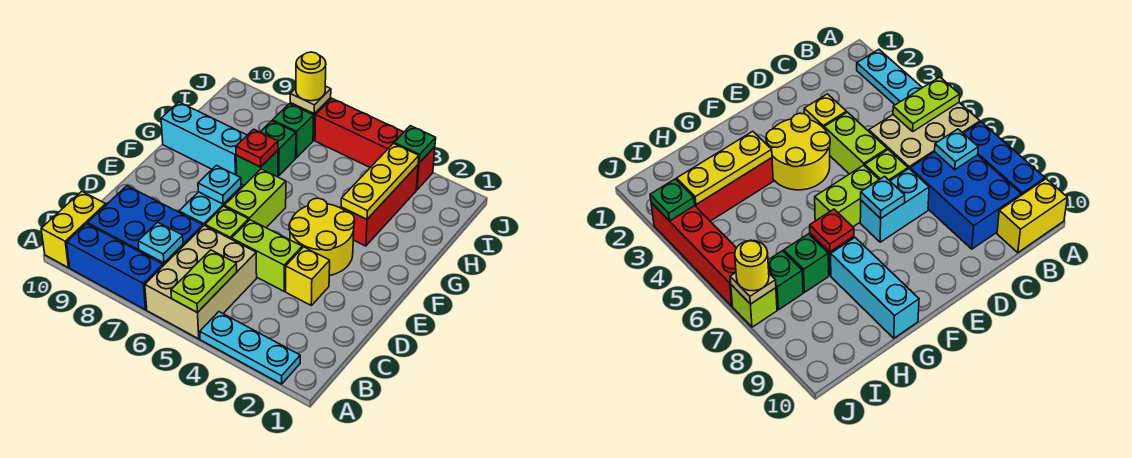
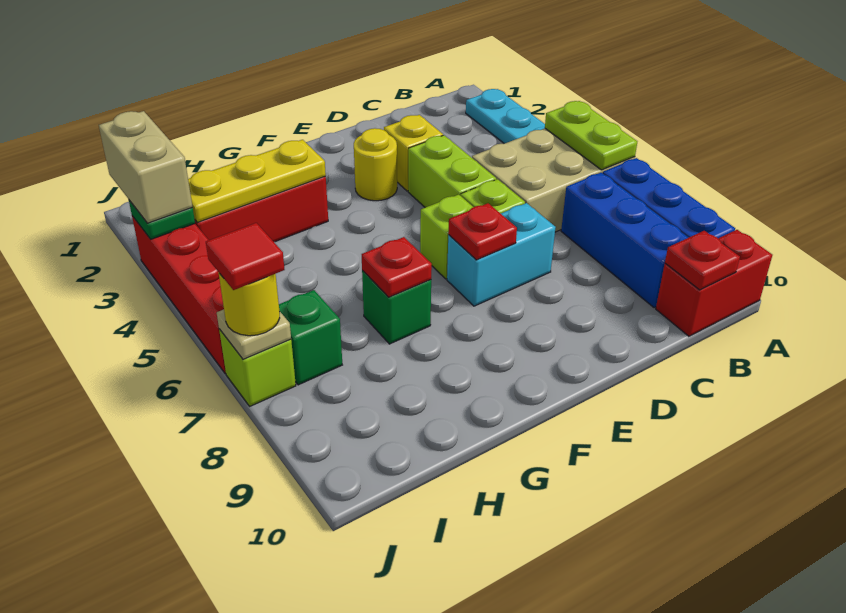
lime plate A5:B5 level 2 -> lime plate A5:A6 level 2
yellow brick A10:B10 level 1 -> red brick A10:B10 level 1
blue brick B7:C9 level 1 -> blue brick B7:B9 level 1
cyan plate B7 level 2 -> none
none -> red plate B10 level 2
yellow round brick E3:F4 level 1 -> yellow round brick E3 level 1
lime brick E6:F6 level 1 -> lime brick E6 level 1
cyan plate E7 level 2 -> red plate E7 level 2
cyan brick G8:G10 level 1 -> none
green brick H7 level 1 -> none
none -> tan brick J2:J3 level 3
none -> red tile J7 level 4

